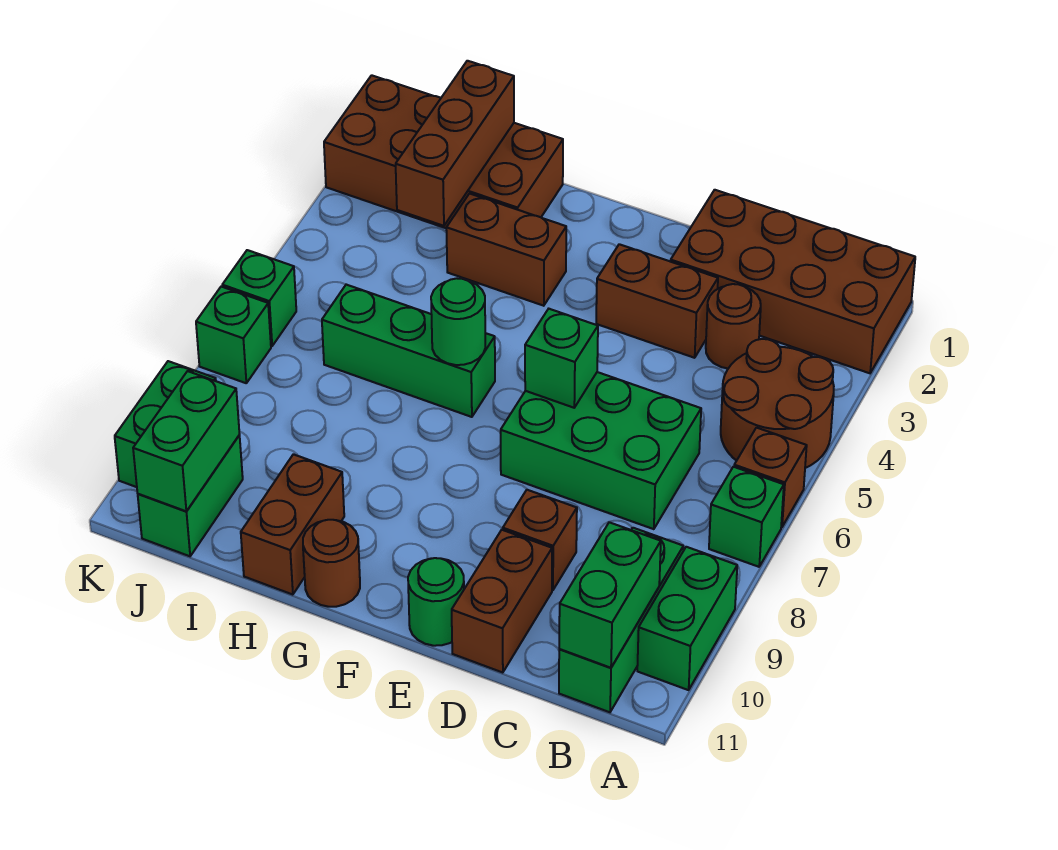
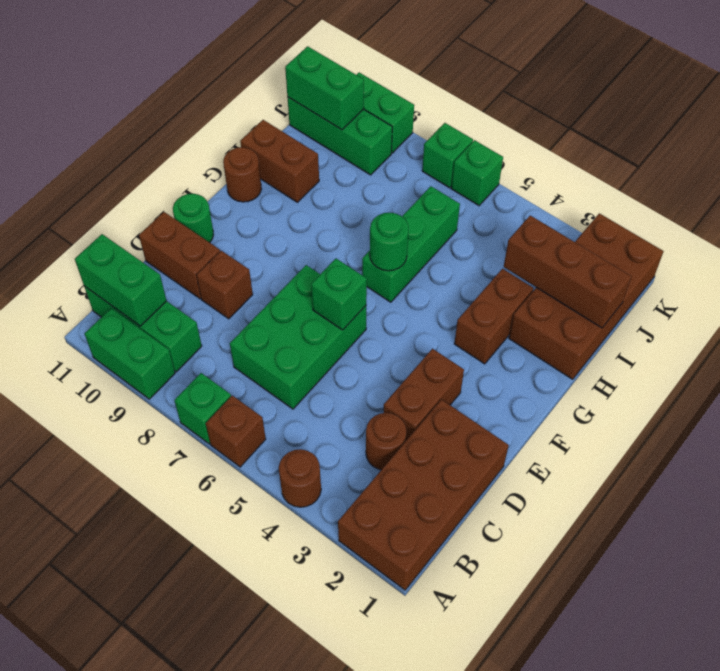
brown round brick A4:B5 level 1 -> brown round brick A4 level 1
green brick J10:J11 level 1 -> green brick J9:J11 level 1

